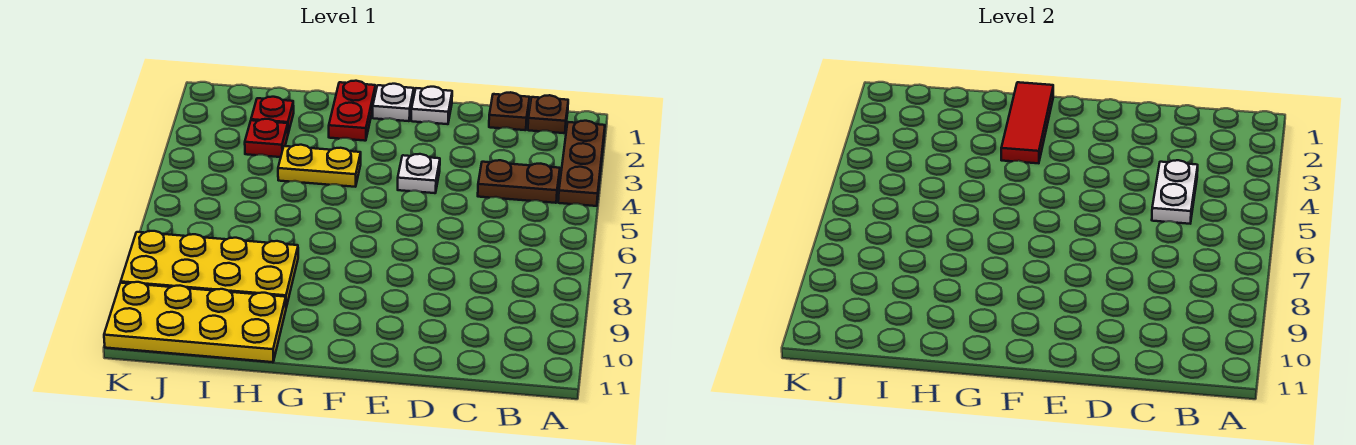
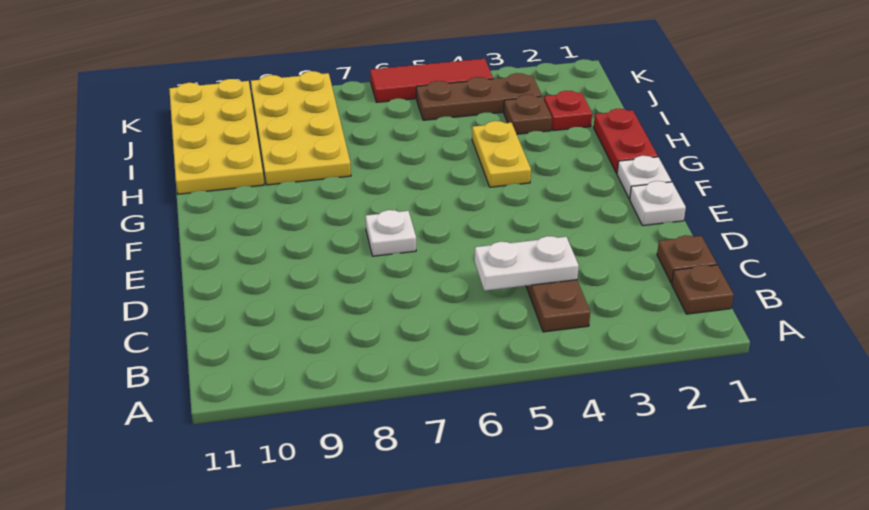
brown plate A2:A4 level 1 -> brown plate J3:J5 level 1
white plate E4 level 1 -> white plate E7 level 1
red plate G1:G2 level 1 -> red plate G1:H1 level 1
red tile G1:G3 level 2 -> red tile K4:K6 level 1
red plate I3 level 1 -> brown plate I3 level 1

